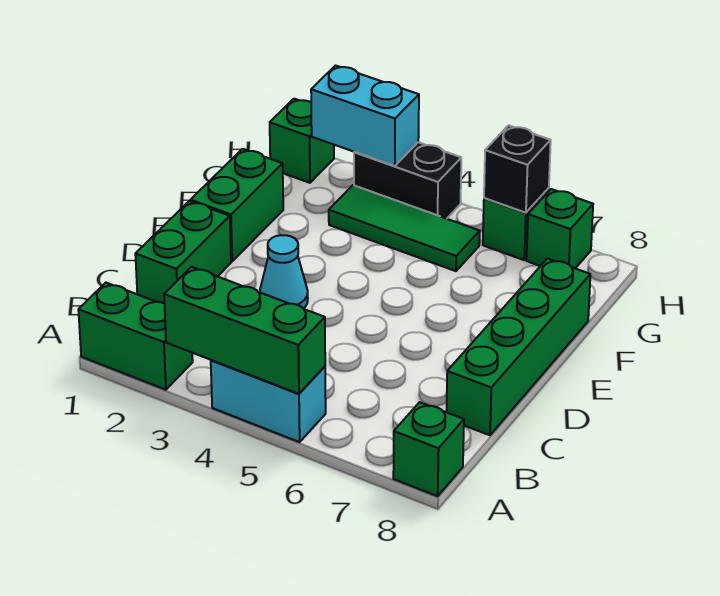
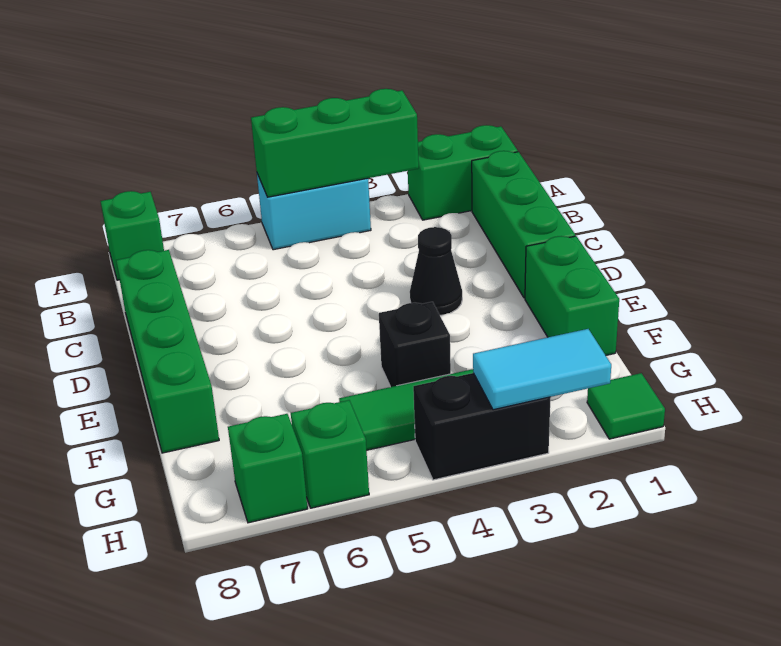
green brick C1:D1 level 1 -> green brick B1:D1 level 1
cyan cone D3 level 1 -> black cone D3 level 1
green brick H1 level 1 -> green tile H1 level 1
cyan brick H2:H3 level 2 -> cyan tile H2:H3 level 2
black brick H6 level 2 -> black brick F4 level 1

